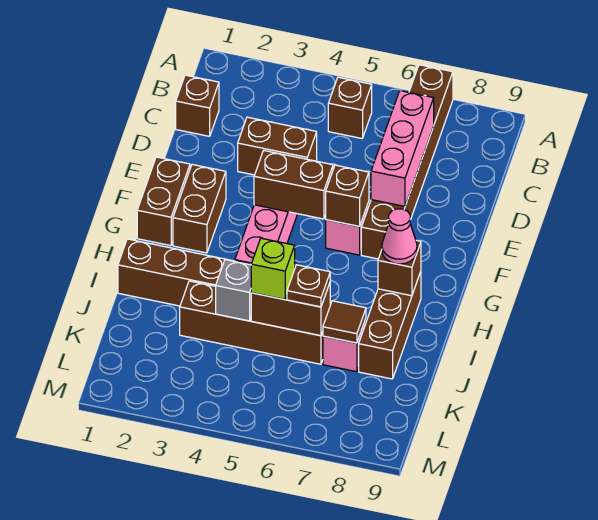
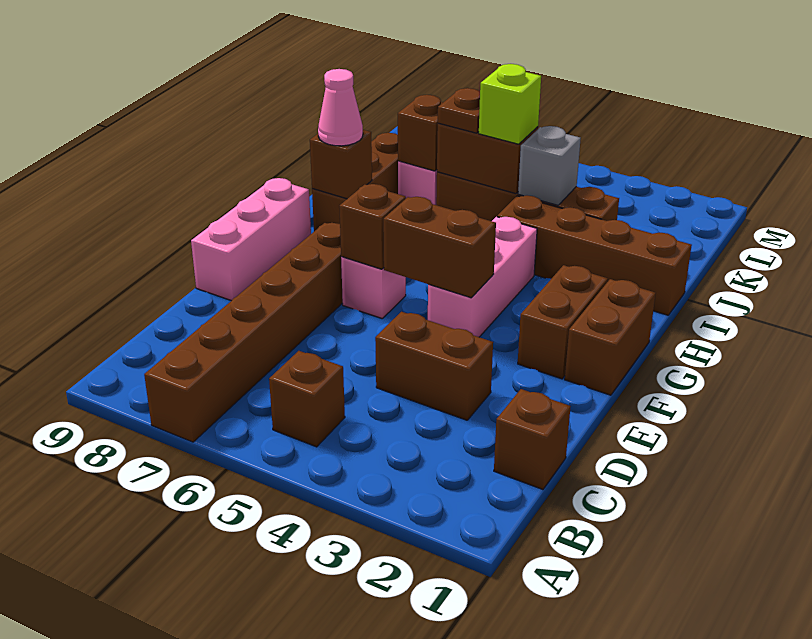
pink brick C7:E7 level 2 -> pink brick E9:G9 level 1
brown tile J7 level 2 -> brown brick J7 level 2

